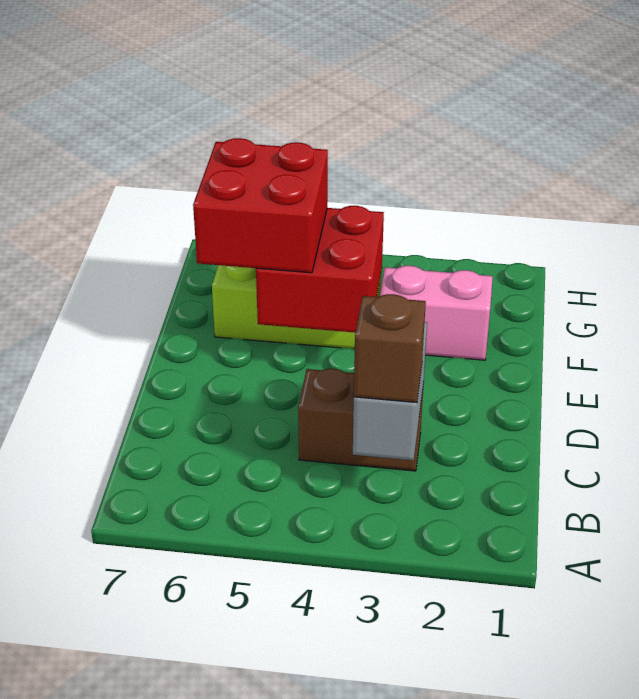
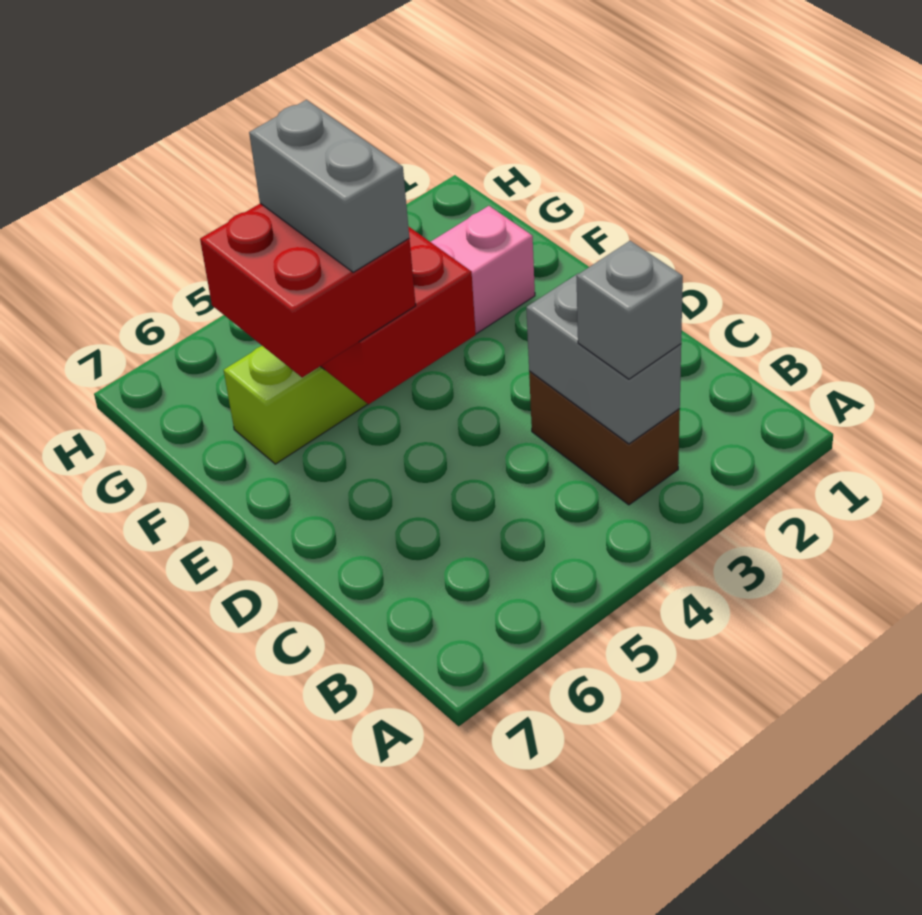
brown brick B3 level 3 -> grey brick B3 level 3
brown brick C3:C4 level 1 -> brown brick B3:C3 level 1
none -> grey brick E5:F5 level 4

